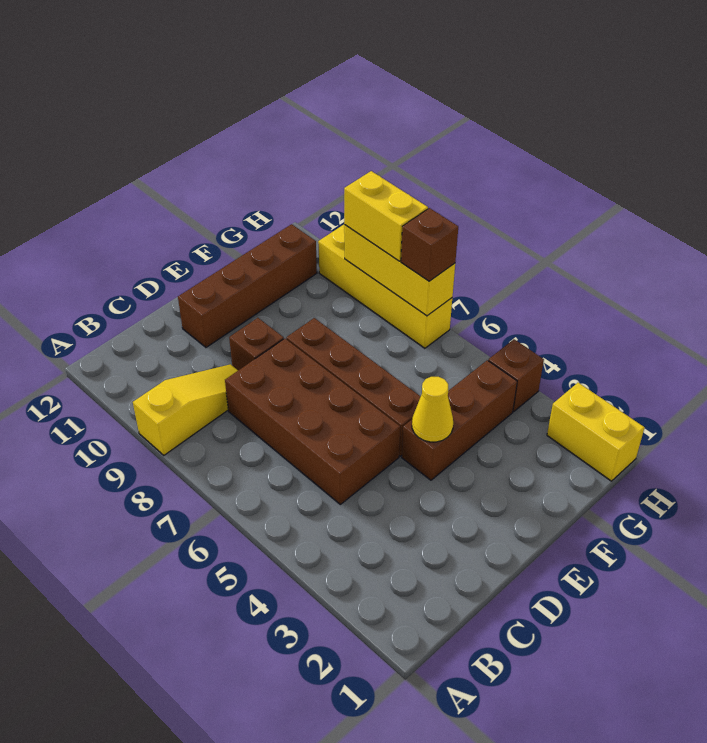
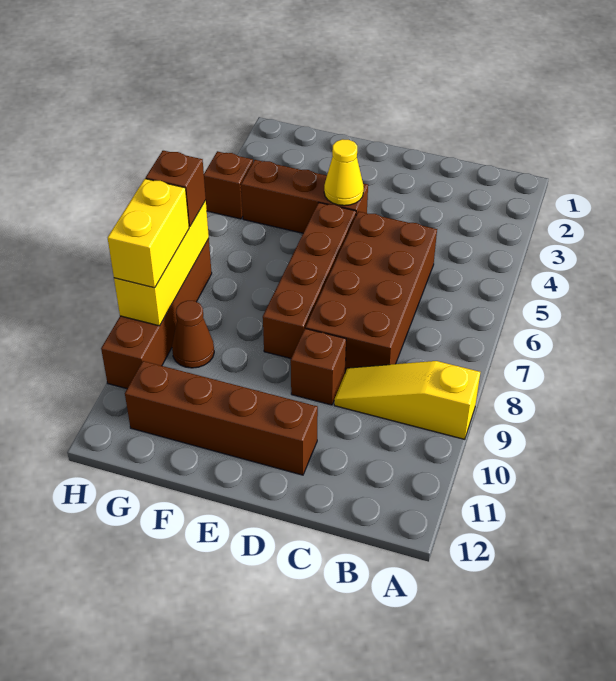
none -> brown cone G9 level 1
yellow brick H1:H2 level 1 -> none
yellow brick H7:H10 level 1 -> brown brick H7:H10 level 1

